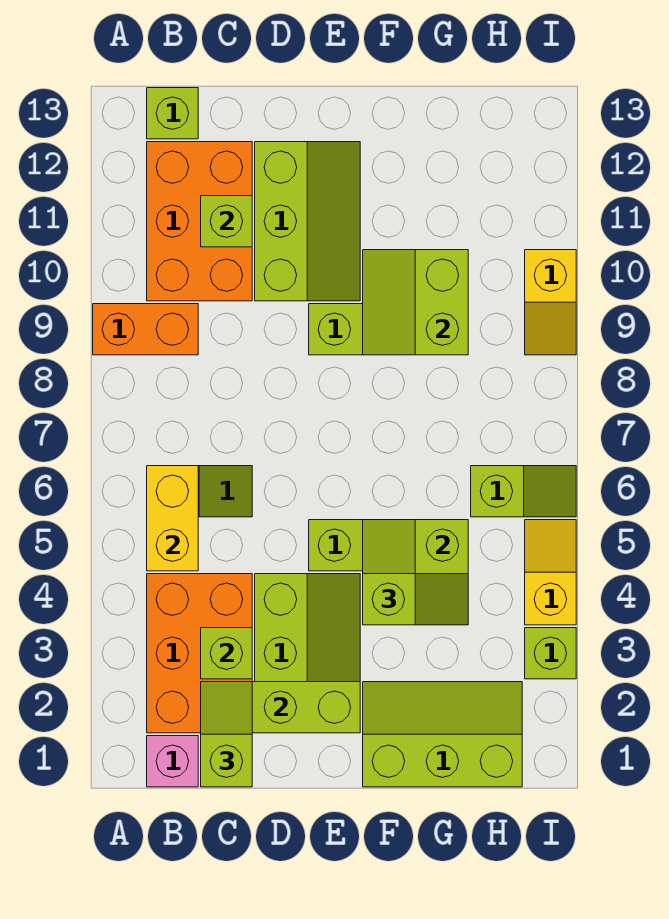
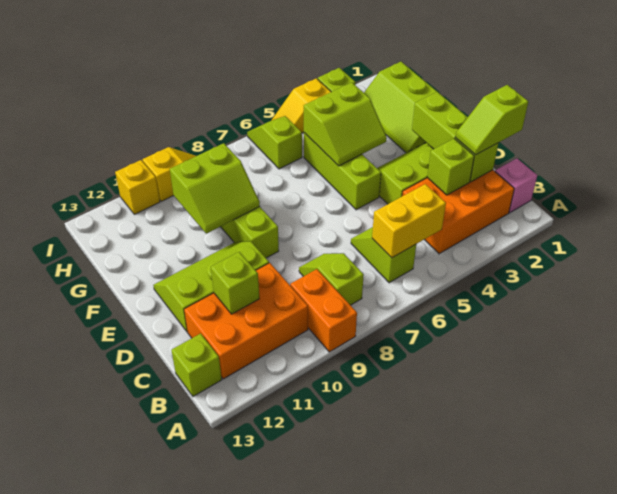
lime slope F4:G4 level 3 top F -> lime slope B8:C8 level 1 top B
none -> yellow brick I11 level 1

